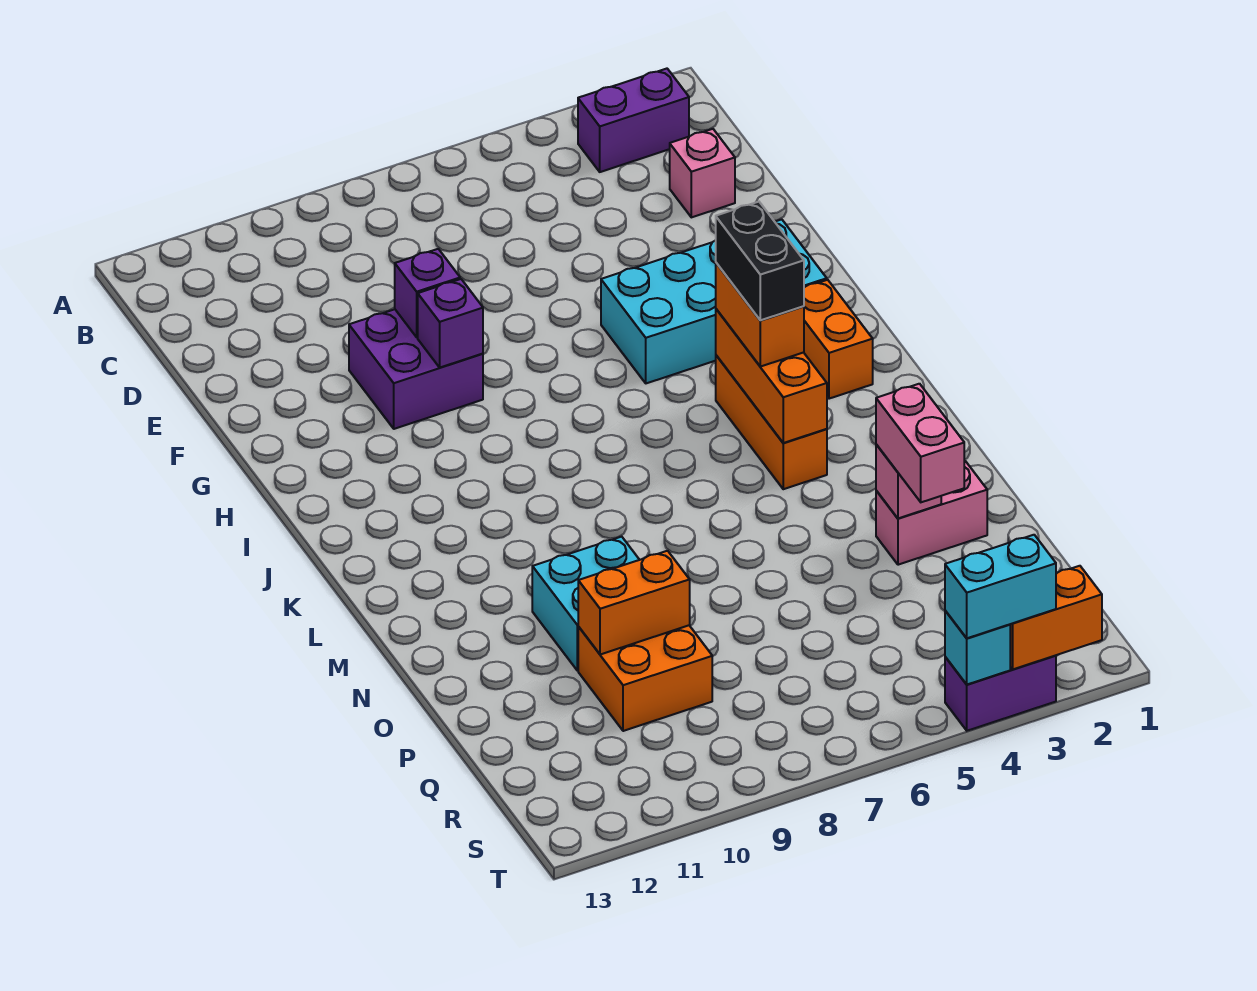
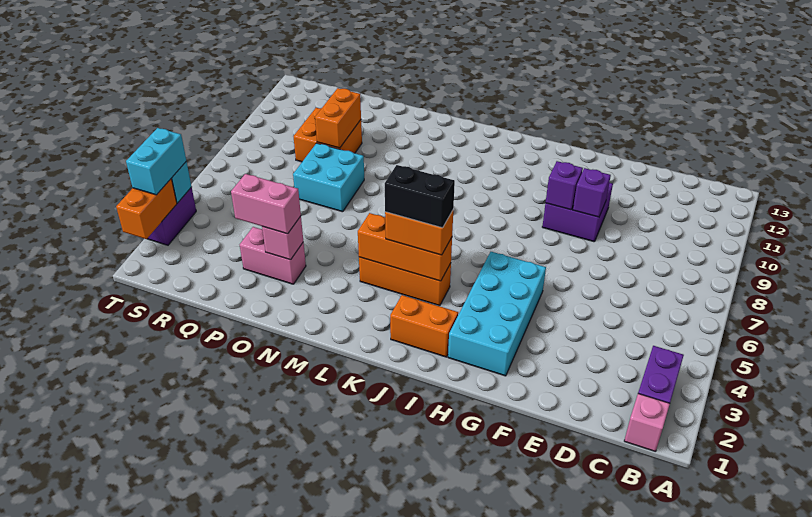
pink brick D2 level 1 -> pink brick B1 level 1
cyan brick N9:O10 level 1 -> cyan brick O7:P8 level 1
pink brick O2:O3 level 1 -> pink brick O3:P3 level 1

